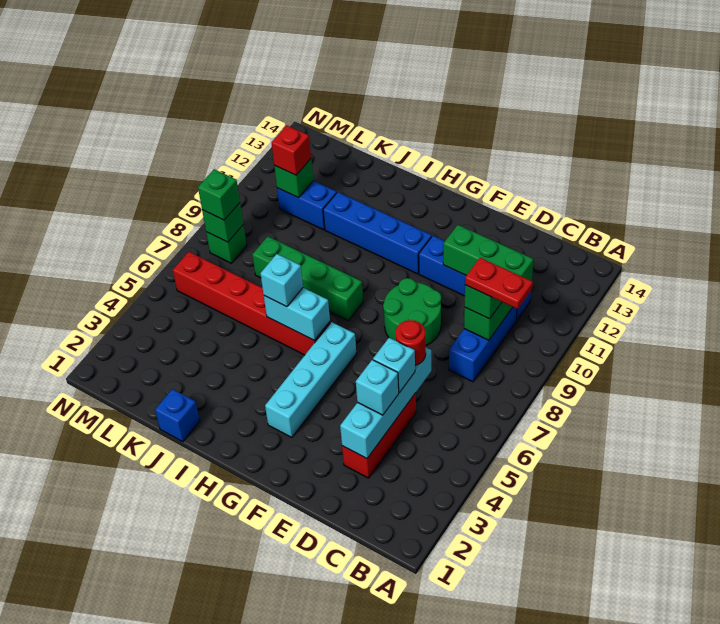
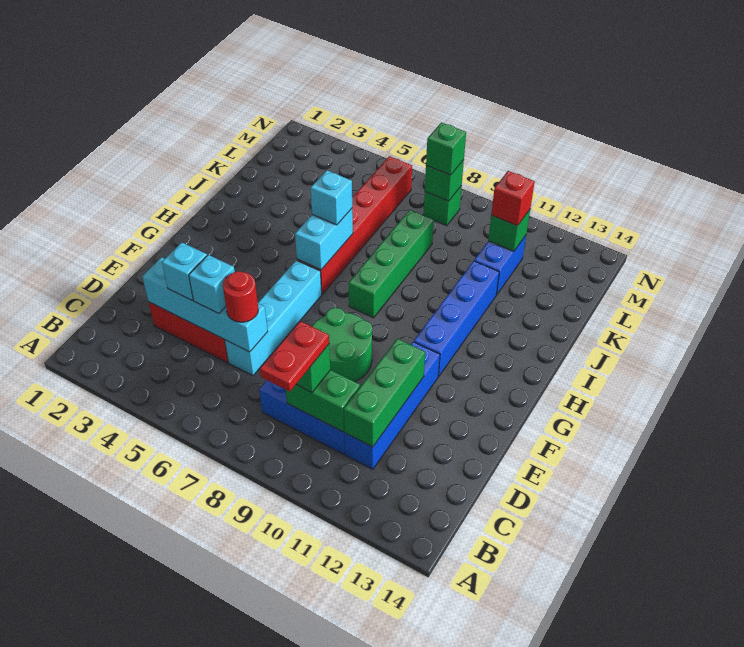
cyan brick G3:G6 level 1 -> cyan brick D6:G6 level 1
blue brick J1 level 1 -> none

